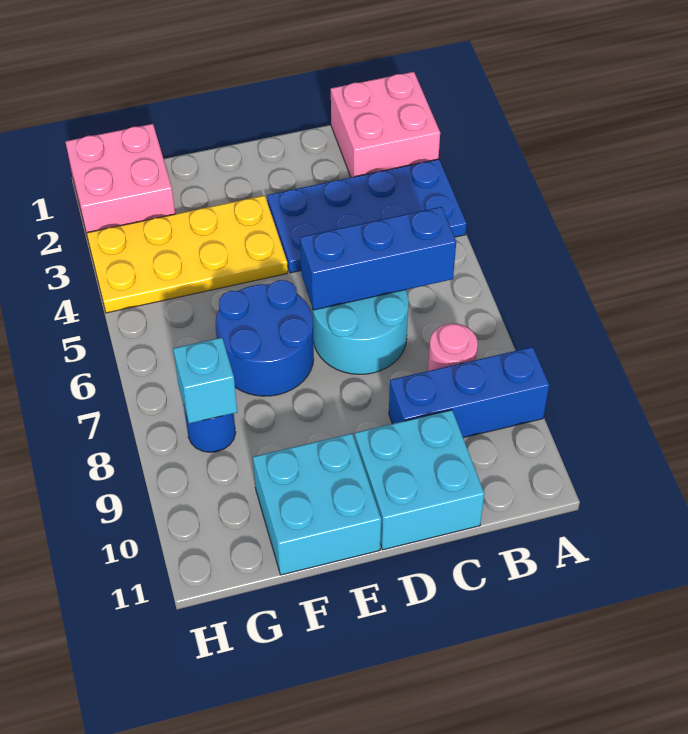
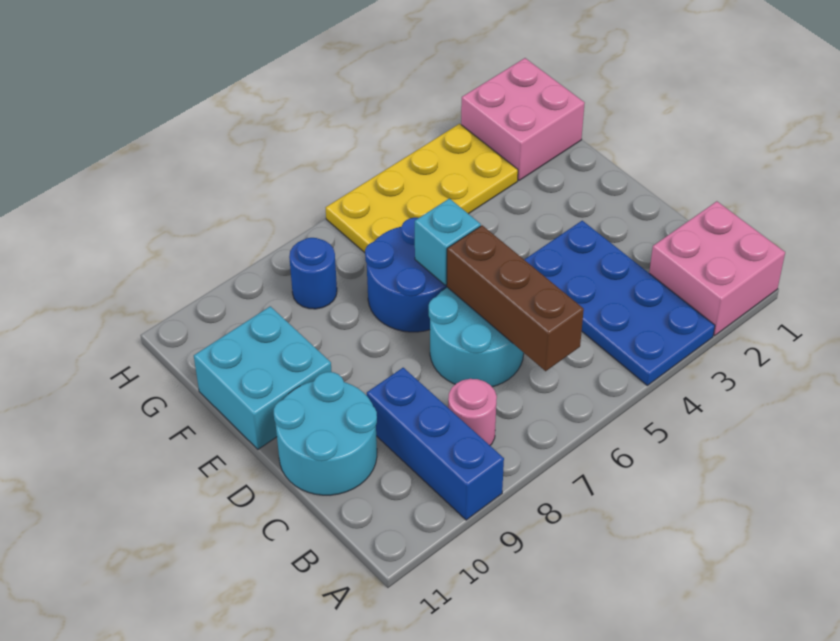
blue brick B6:D6 level 2 -> brown brick B6:D6 level 2
cyan brick C10:D11 level 1 -> cyan round brick C10:D11 level 1
yellow plate E3:H4 level 1 -> yellow plate G3:H6 level 1
cyan brick G8 level 2 -> cyan brick E6 level 2

